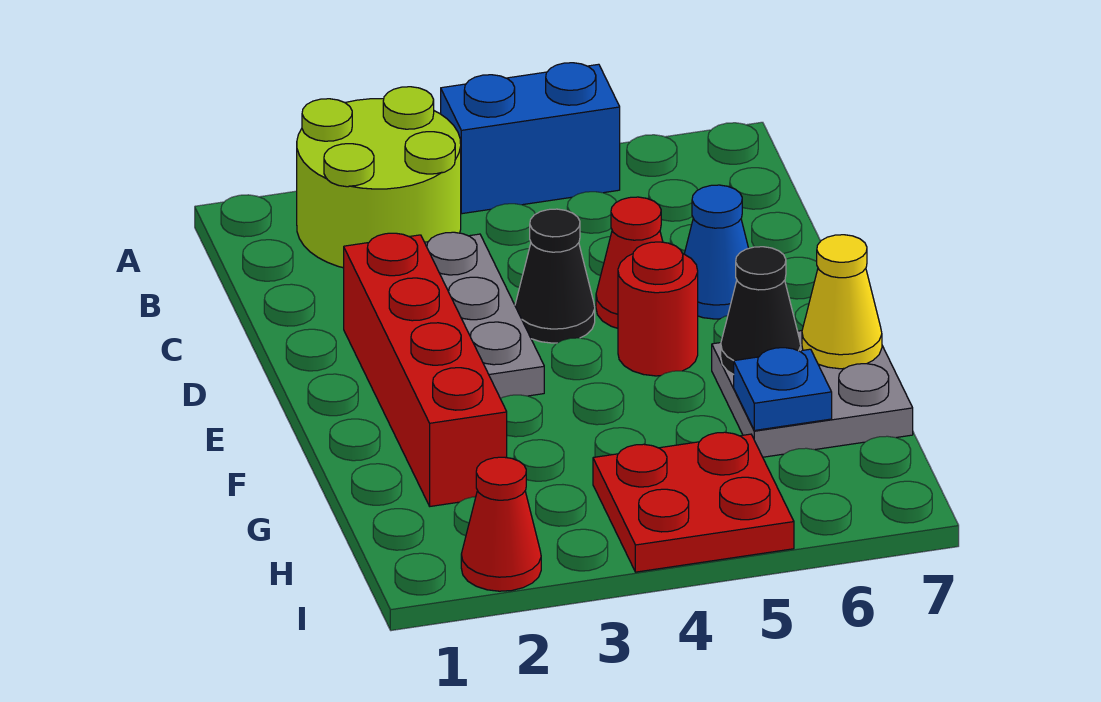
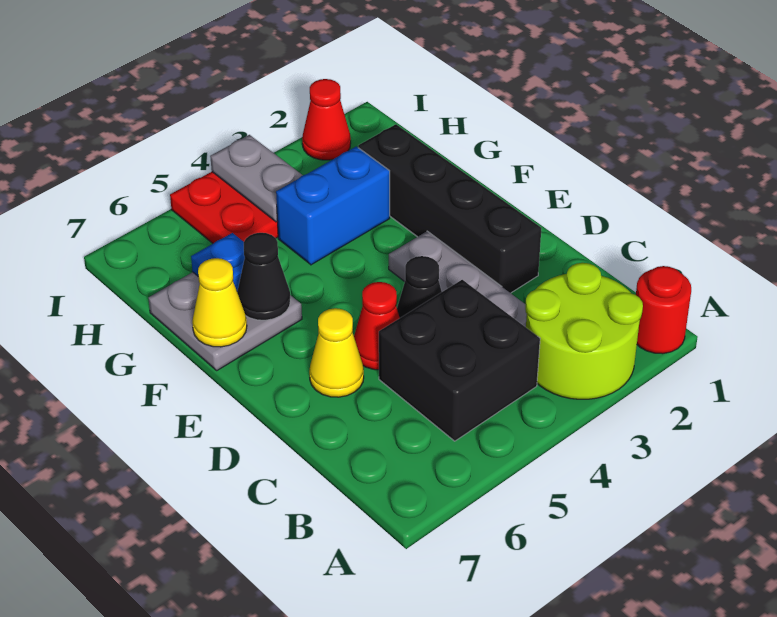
blue brick A4:A5 level 1 -> blue brick G3:G4 level 1
none -> black brick B4:C5 level 1
red brick D2:G2 level 1 -> black brick D2:G2 level 1
blue cone D6 level 1 -> yellow cone D6 level 1
red round brick E5 level 1 -> red round brick A1 level 1
none -> grey plate H4:I4 level 2

